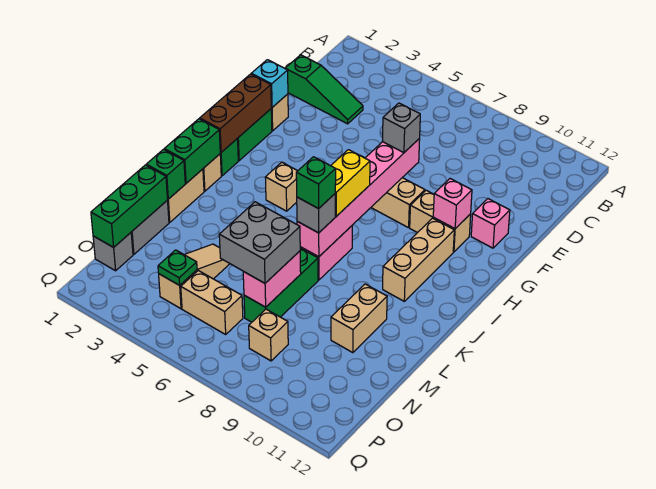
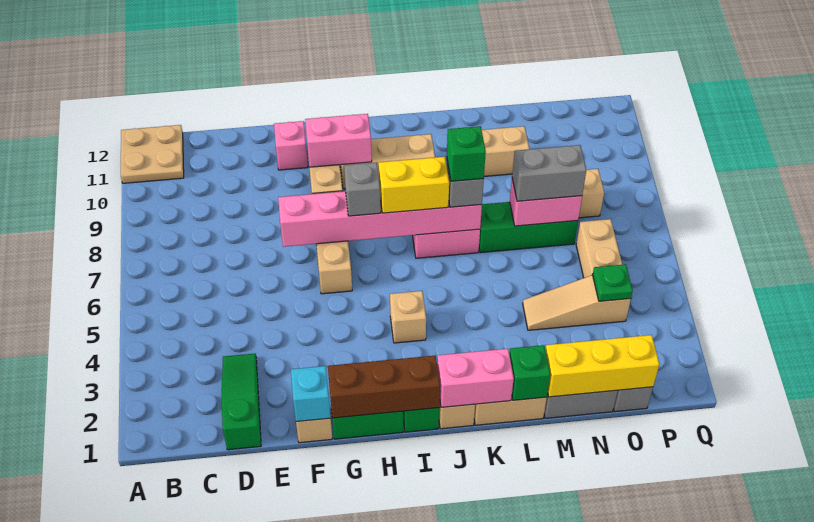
none -> tan plate A11:B12 level 1
grey brick F7 level 3 -> grey brick H7 level 3
pink brick G10 level 2 -> pink brick G10:H10 level 2
green brick J1:K1 level 2 -> pink brick J1:K1 level 2
green brick M1:O1 level 2 -> yellow brick M1:O1 level 2
grey brick M6:N7 level 3 -> grey brick M7:N7 level 3

